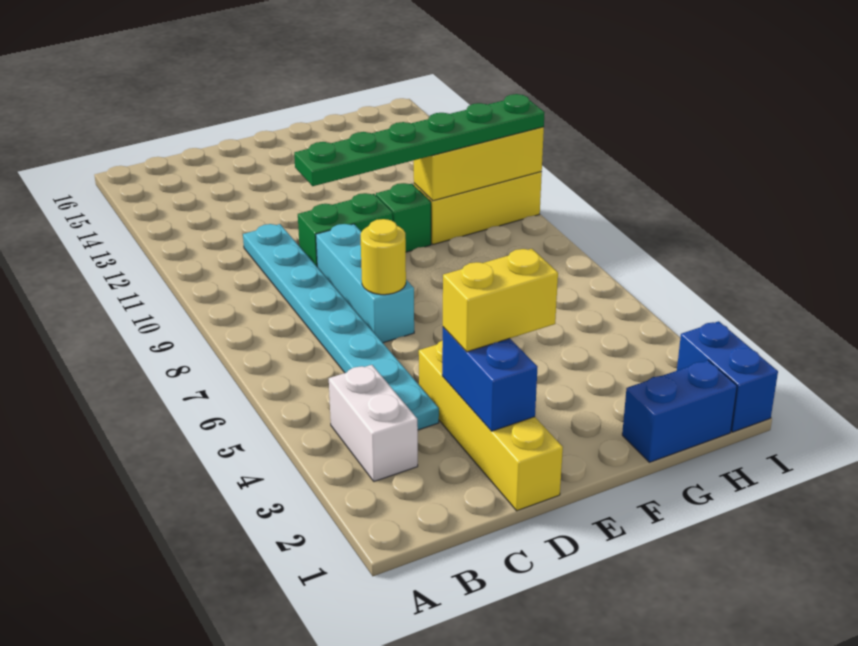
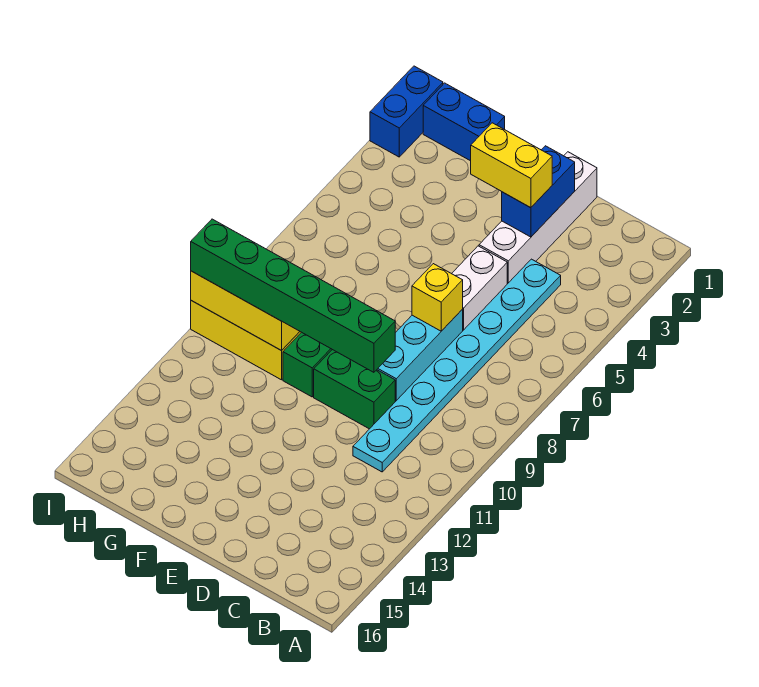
white brick B3:B4 level 1 -> white brick D5:D6 level 1
yellow brick D1:D4 level 1 -> white brick D1:D4 level 1
yellow round brick D7 level 2 -> yellow brick D7 level 2
green plate D10:I10 level 3 -> green brick D10:I10 level 3

